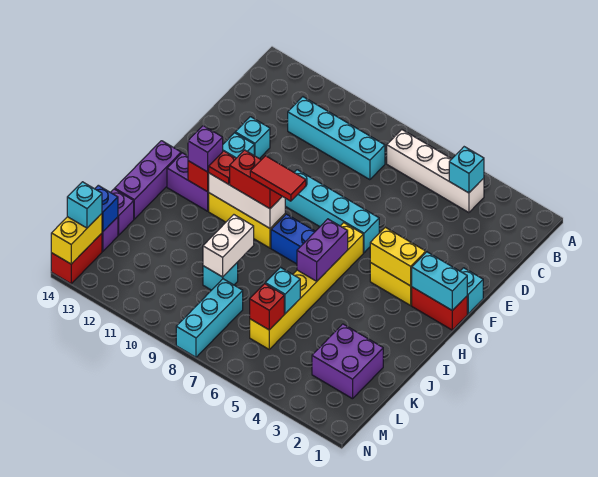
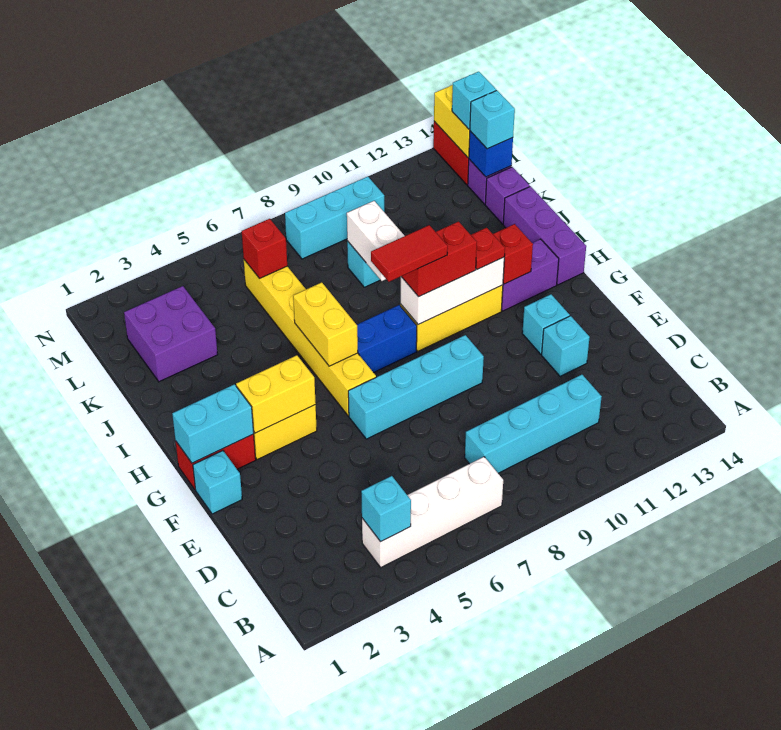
purple brick H6:I6 level 2 -> yellow brick H6:I6 level 2
purple brick H12 level 3 -> none
cyan brick K6 level 2 -> cyan brick L14 level 3
cyan brick L8:N8 level 1 -> cyan brick M8:M10 level 1

